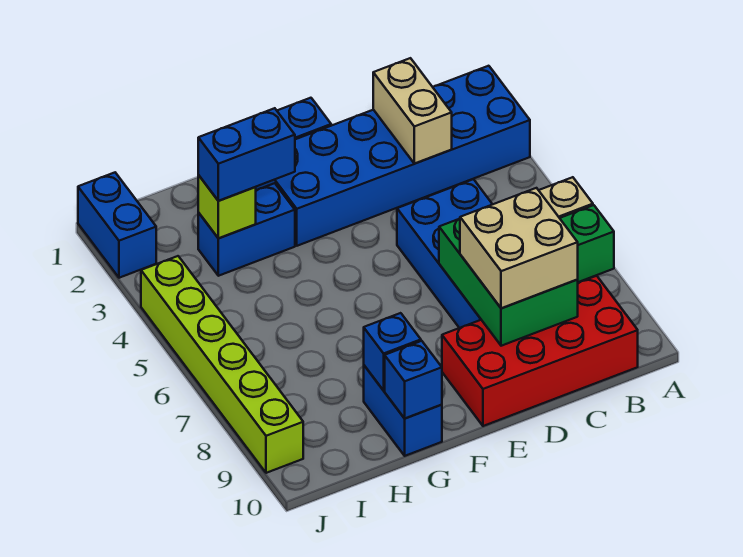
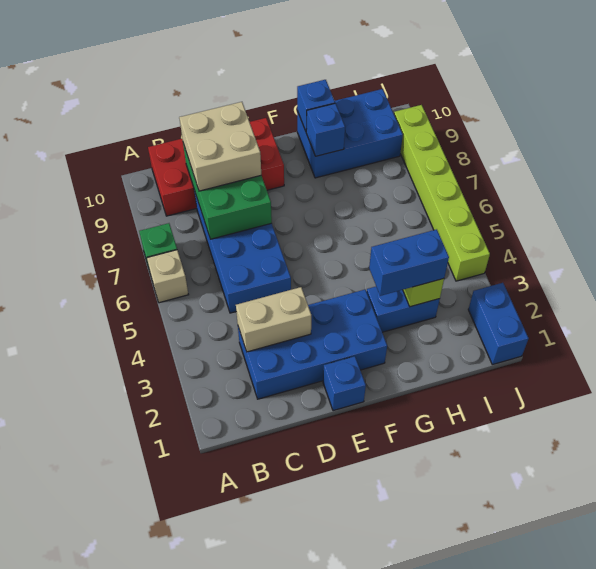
blue brick A2:F3 level 1 -> blue brick C2:F3 level 1
tan brick C2:C3 level 2 -> tan brick C3:D3 level 2
blue brick G9:G10 level 1 -> blue brick G9:I10 level 1

